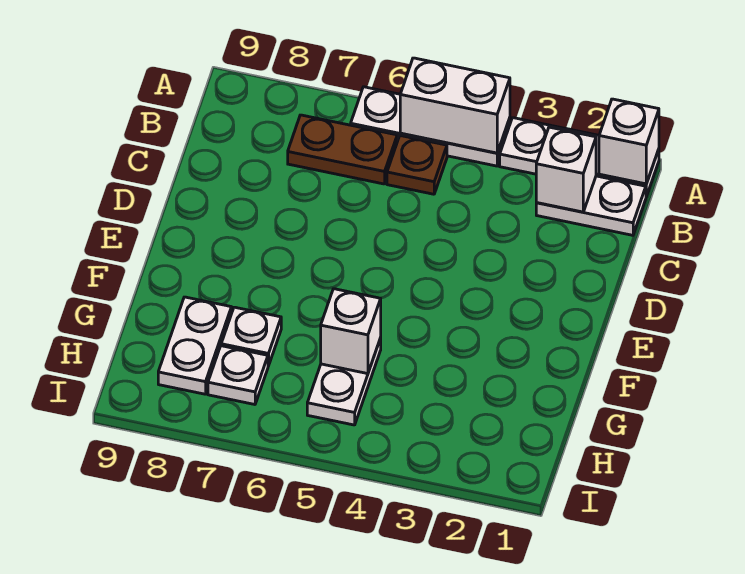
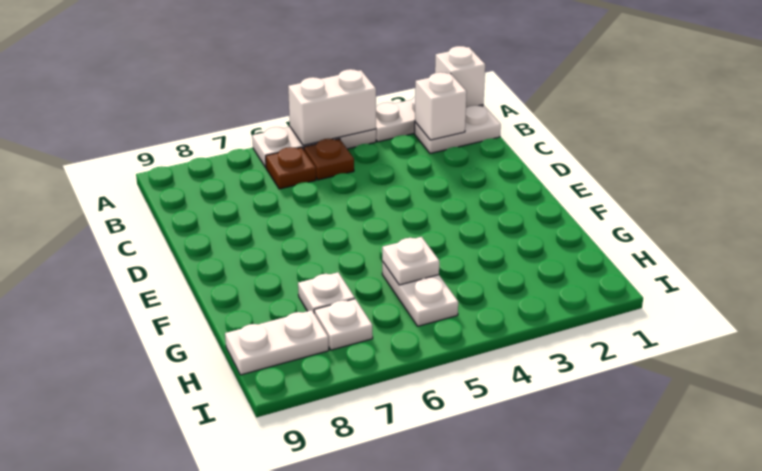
brown plate B6:B7 level 1 -> brown plate B6 level 1
white brick G5 level 2 -> white plate G5 level 2
white plate G8:H8 level 1 -> white plate H8:H9 level 1

